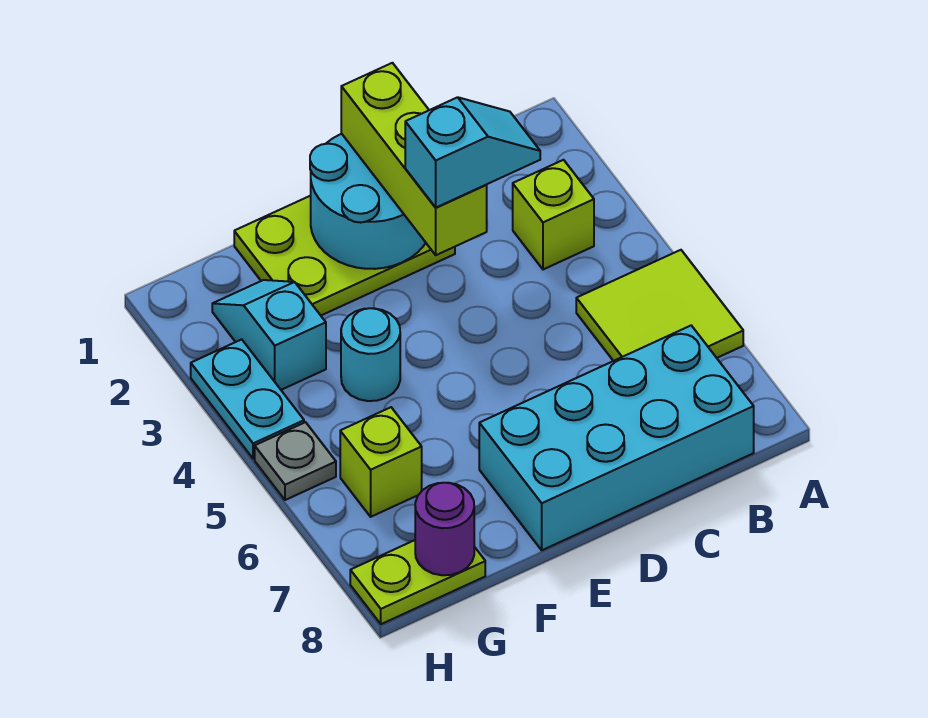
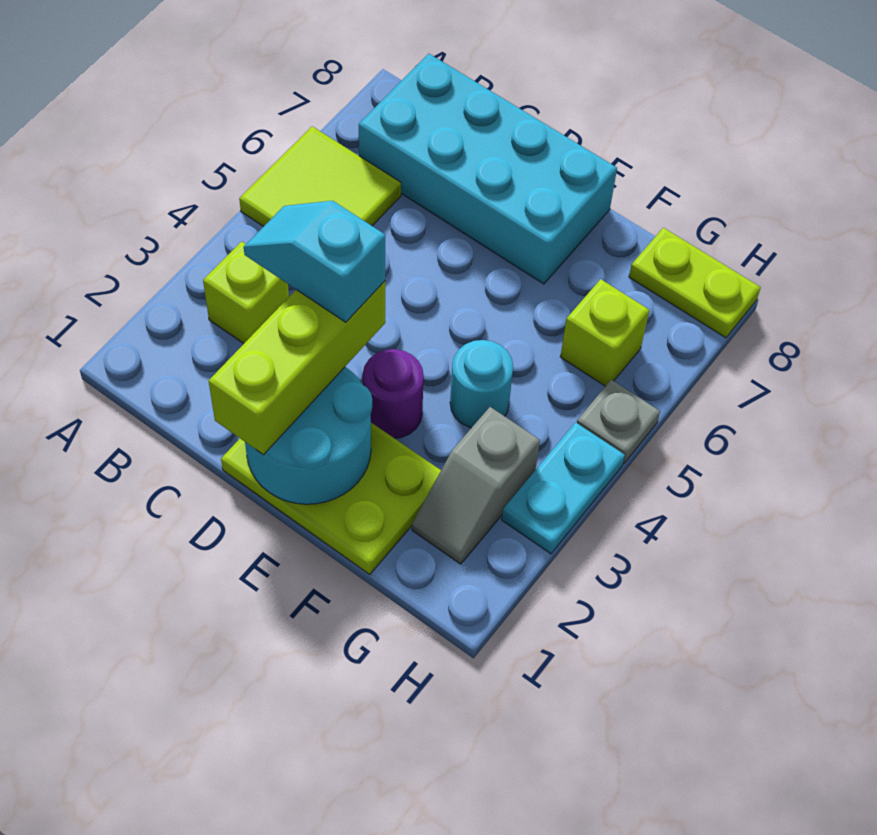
cyan slope G2:G3 level 1 top 3 -> grey slope G2:G3 level 1 top 3
purple round brick G8 level 2 -> purple round brick E3 level 1

